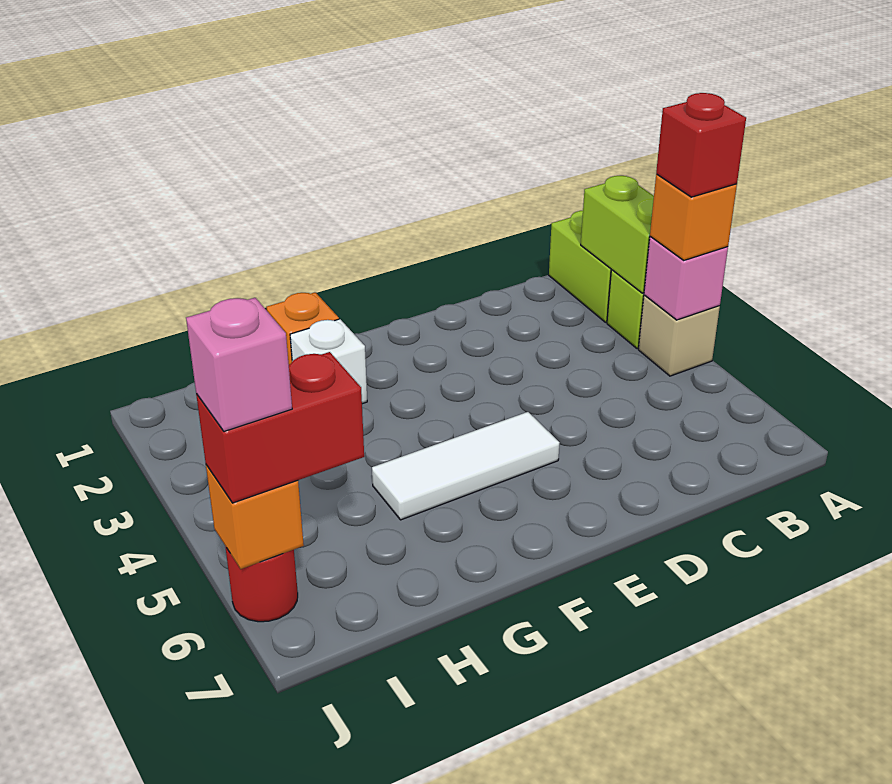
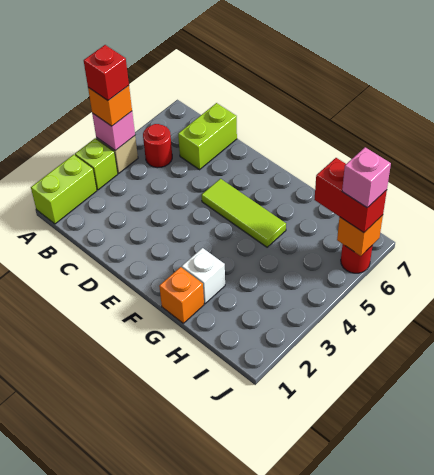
lime brick A2:A3 level 2 -> lime brick C6:C7 level 1
none -> red round brick B5 level 1
white tile E5:G5 level 1 -> lime tile E5:G5 level 1

